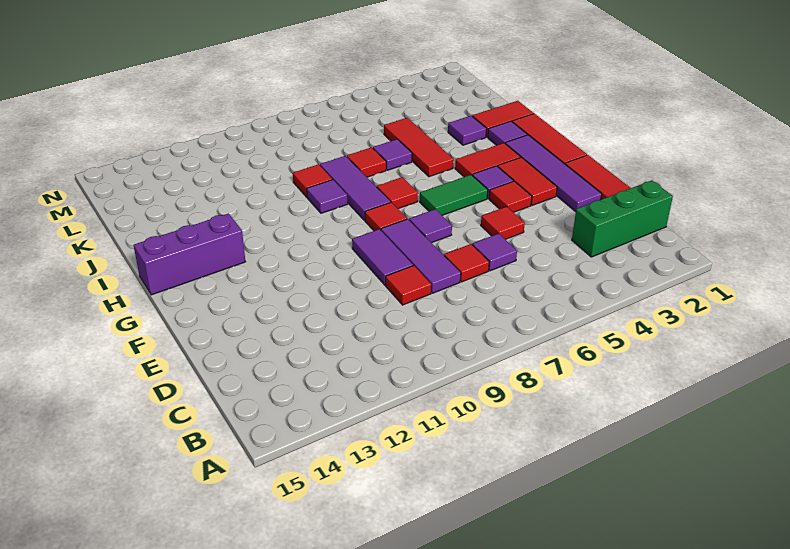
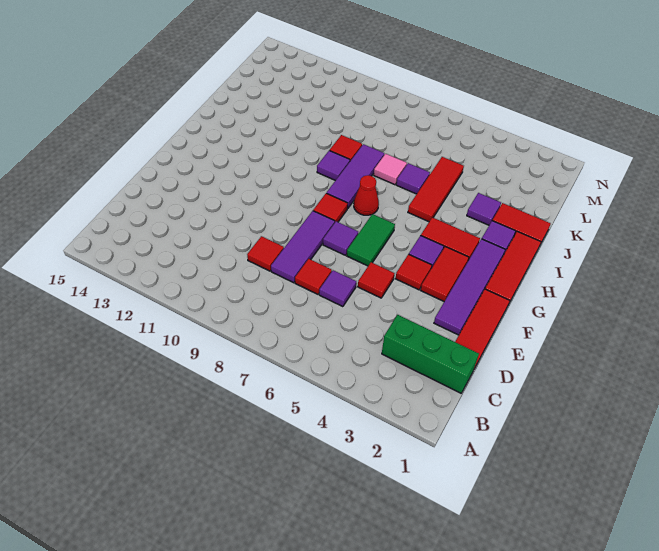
purple tile E9:F9 level 1 -> none
green tile G5:G6 level 1 -> green tile F6:G6 level 1
red tile H7 level 1 -> red cone H7 level 1
purple brick H13:H15 level 1 -> none
red tile J7 level 1 -> pink tile J7 level 1

